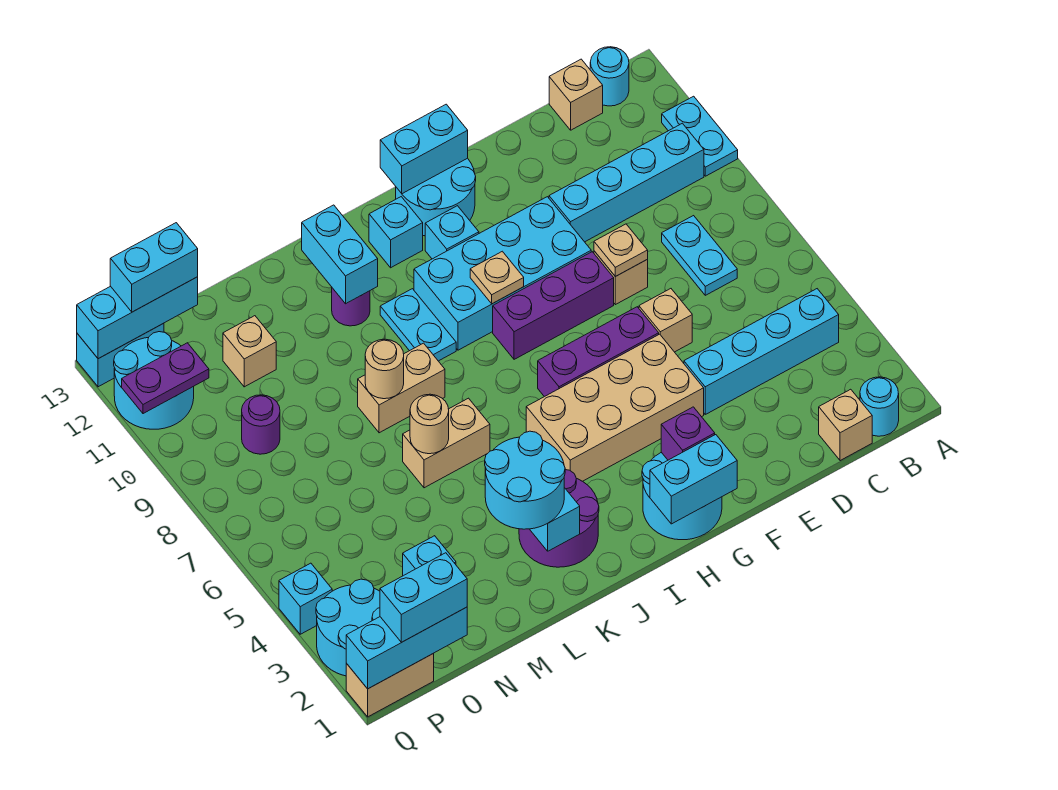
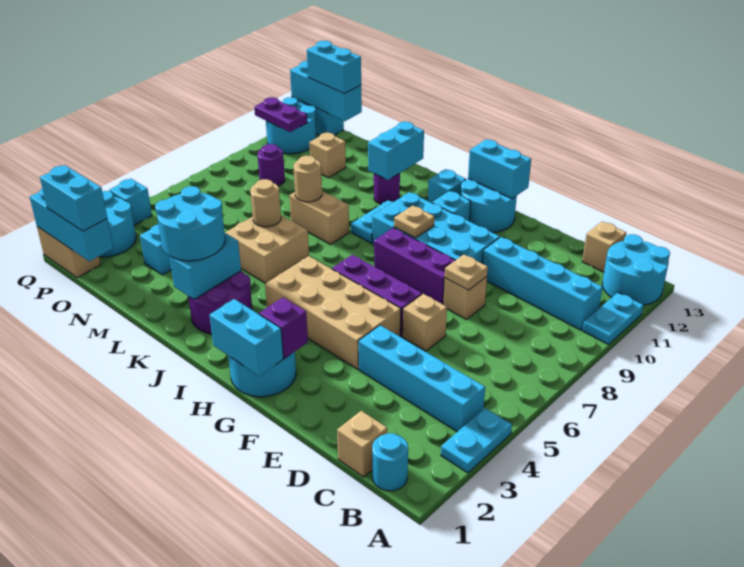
cyan round brick B13 level 1 -> cyan round brick A12:B13 level 1
cyan plate C7:C8 level 1 -> cyan plate A3:A4 level 1
tan brick K6:L6 level 1 -> tan brick K5:L6 level 1

